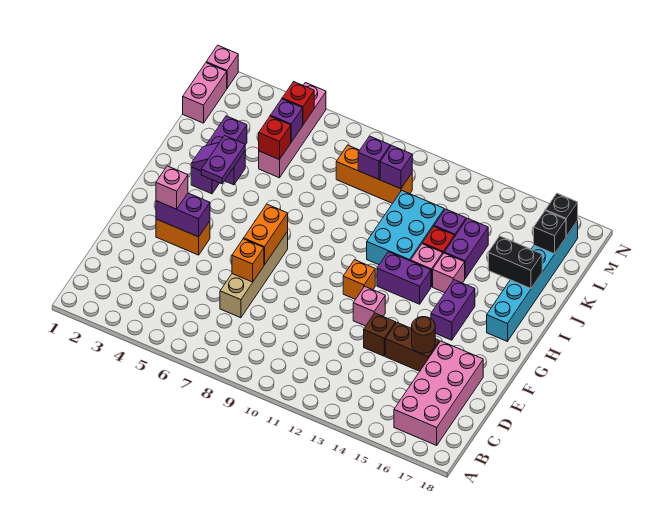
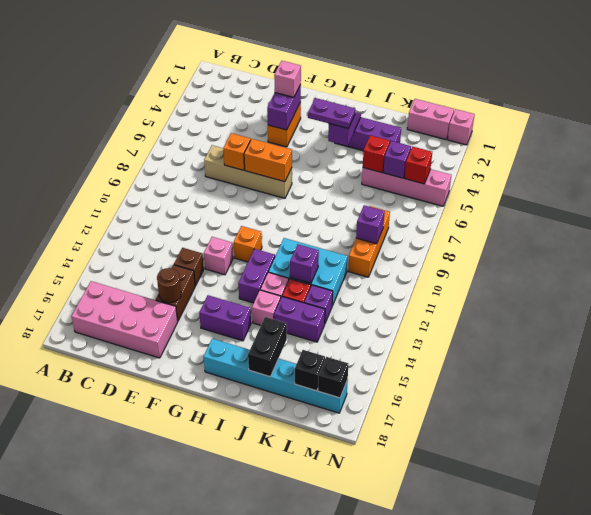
purple brick L10 level 2 -> purple brick J12 level 2

